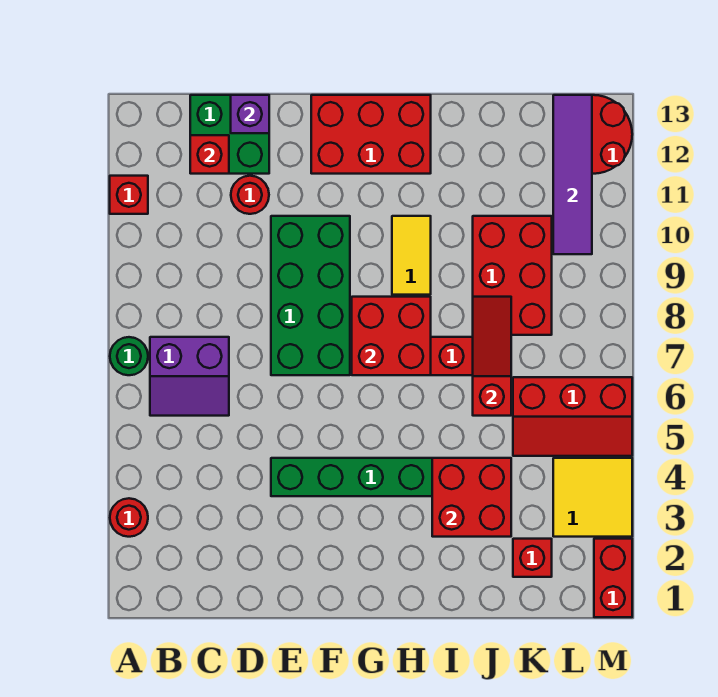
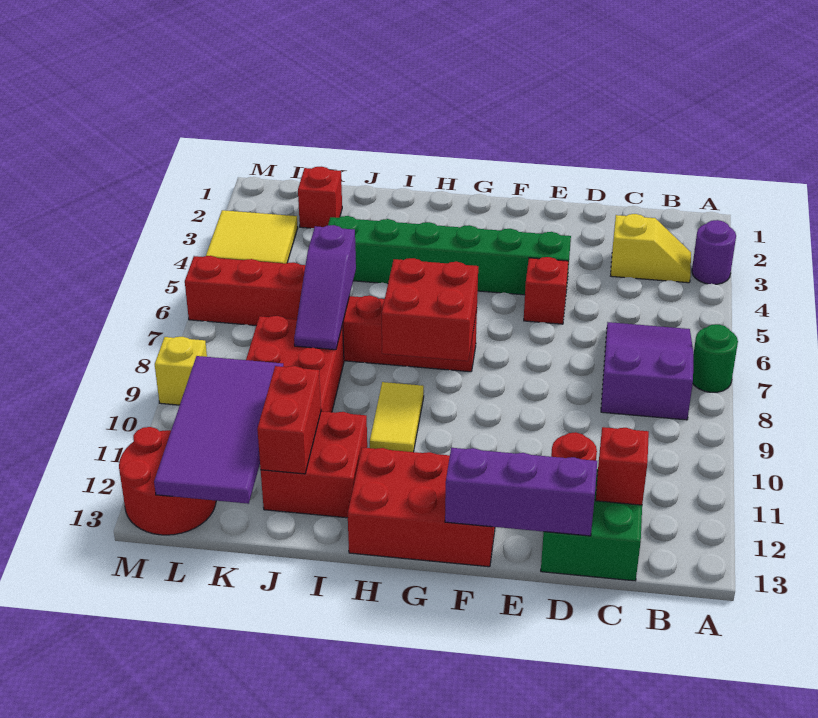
red round brick A3 level 1 -> purple round brick A3 level 1
red brick A11 level 1 -> red brick E5 level 1
none -> yellow slope B3:C3 level 1 top C
purple slope B6:C7 level 1 top 7 -> purple slope B6:C8 level 1 top 8
purple brick D13 level 2 -> purple brick D13:F13 level 2
green brick E7:F10 level 1 -> none
red brick I3:J4 level 2 -> red brick I11:J12 level 1
red slope J6:J8 level 2 top 6 -> purple slope J6:J8 level 2 top 6
purple tile L10:L13 level 2 -> purple tile K10:L13 level 2
red brick M1:M2 level 1 -> red brick J11:J12 level 2
none -> yellow brick M9 level 1

